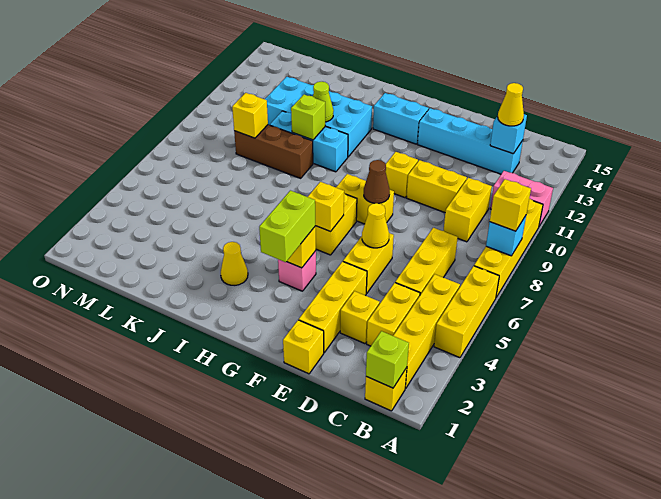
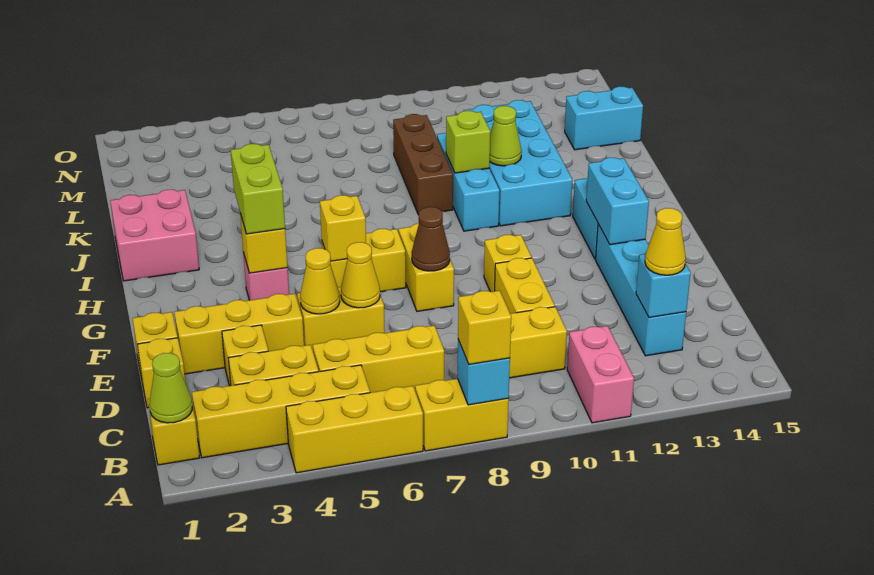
yellow brick A7:A10 level 1 -> yellow brick A7:A8 level 1
lime brick B1 level 2 -> lime cone B1 level 2
none -> cyan brick F13:G13 level 2
lime brick G3:G4 level 3 -> lime brick G4:H4 level 3
none -> pink brick I1:J2 level 1
yellow cone I3 level 1 -> yellow cone E5 level 2
yellow brick L9 level 2 -> yellow brick D1 level 1
none -> cyan brick L14:L15 level 1

